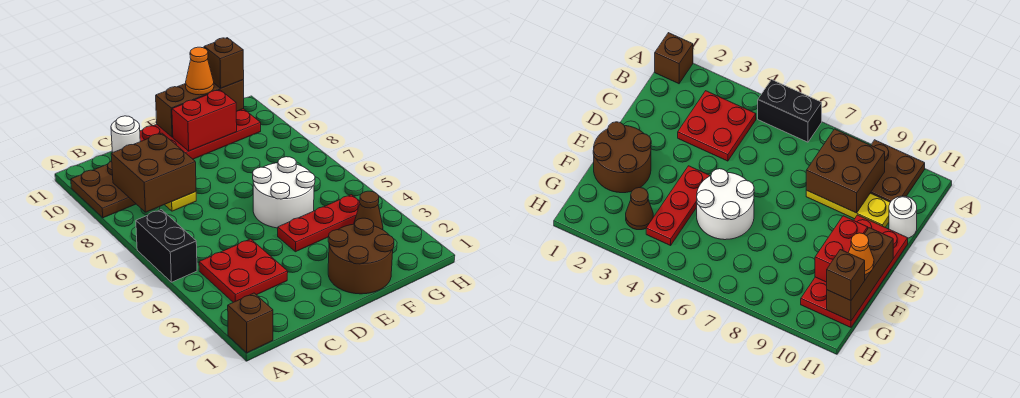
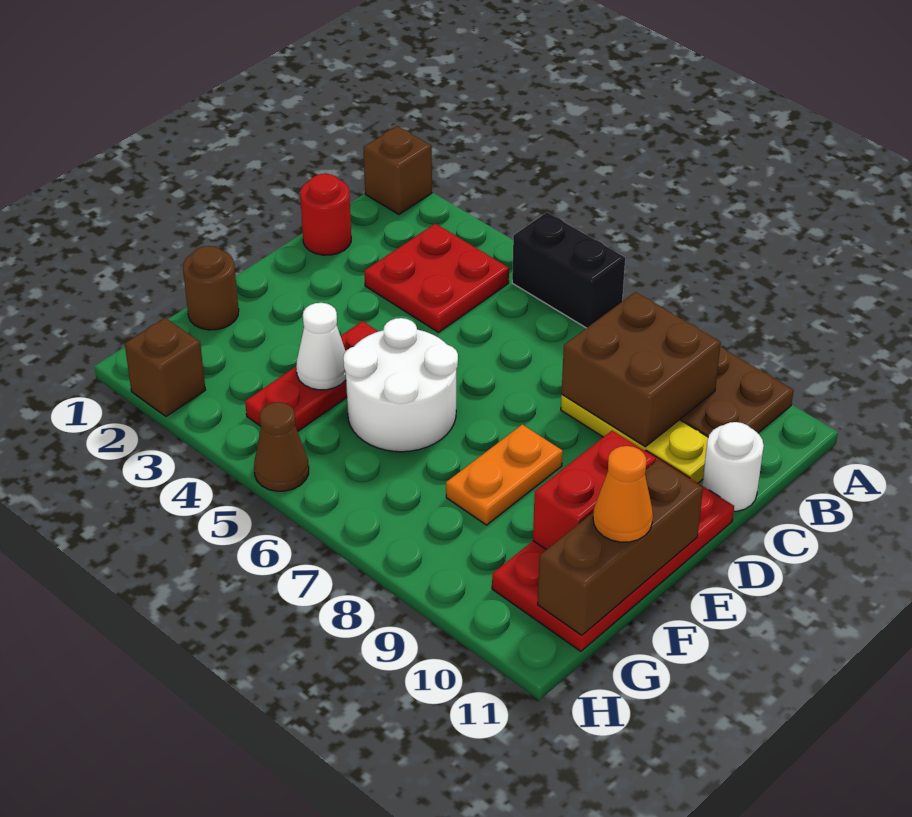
none -> red round brick C1 level 1
brown round brick E1:F2 level 1 -> brown round brick F1 level 1
none -> orange plate E8:F8 level 1
none -> white cone F4 level 2
brown cone G3 level 1 -> brown cone H5 level 1
brown brick G11 level 3 -> brown brick H2 level 1

